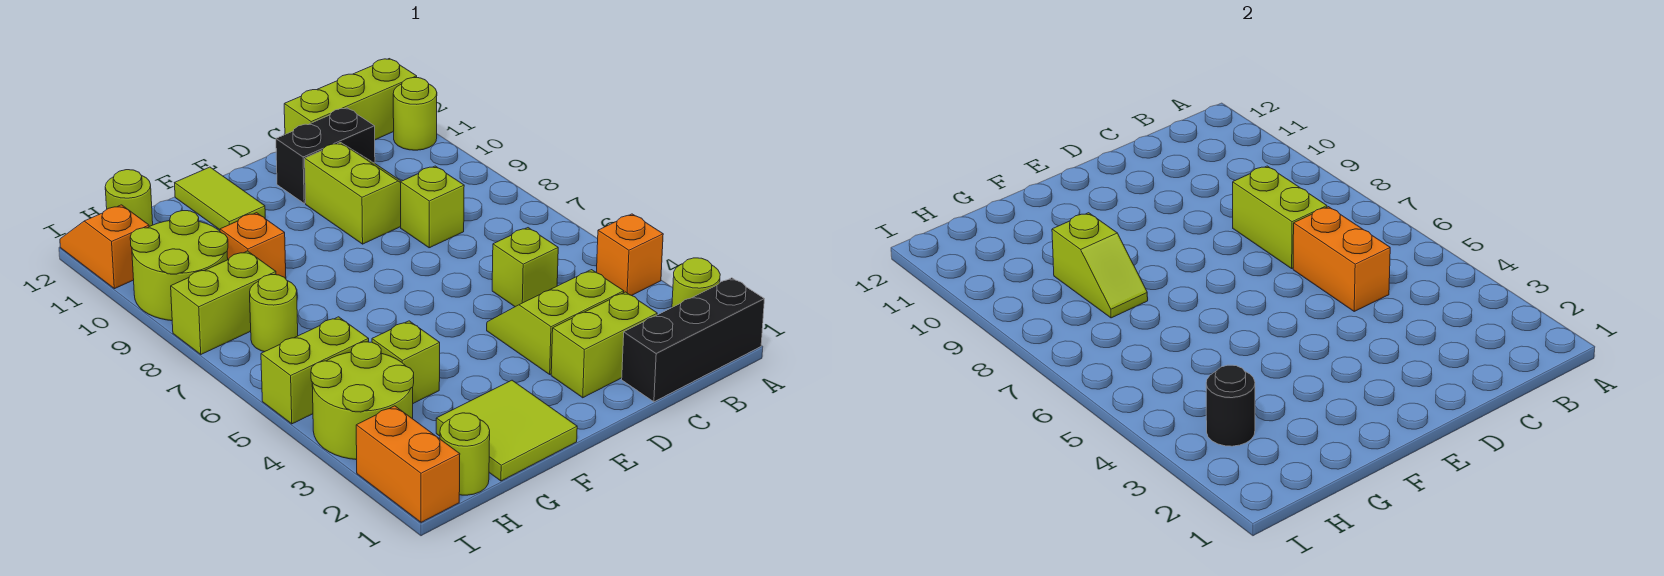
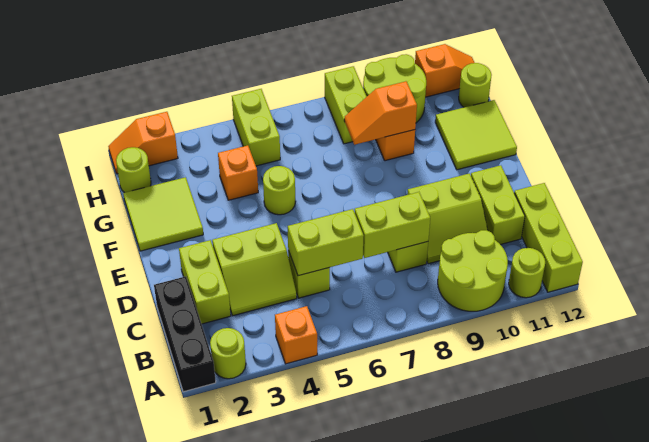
lime slope C3:D4 level 1 top 3 -> lime slope C3:D4 level 1 top D
orange brick C5:C6 level 2 -> lime brick C5:C6 level 2
black brick C11:D11 level 1 -> lime brick C11:D11 level 1
lime tile F11:F12 level 1 -> lime tile F11:G12 level 1
lime brick G4 level 1 -> orange brick G4 level 1
lime slope G8:G9 level 2 top 9 -> orange slope G8:G9 level 2 top 9
lime round brick H3:I4 level 1 -> lime round brick A9:B10 level 1
black round brick H3 level 2 -> none
lime round brick H7 level 1 -> lime round brick F5 level 1
orange brick I1:I2 level 1 -> orange slope I1:I2 level 1 top 2

